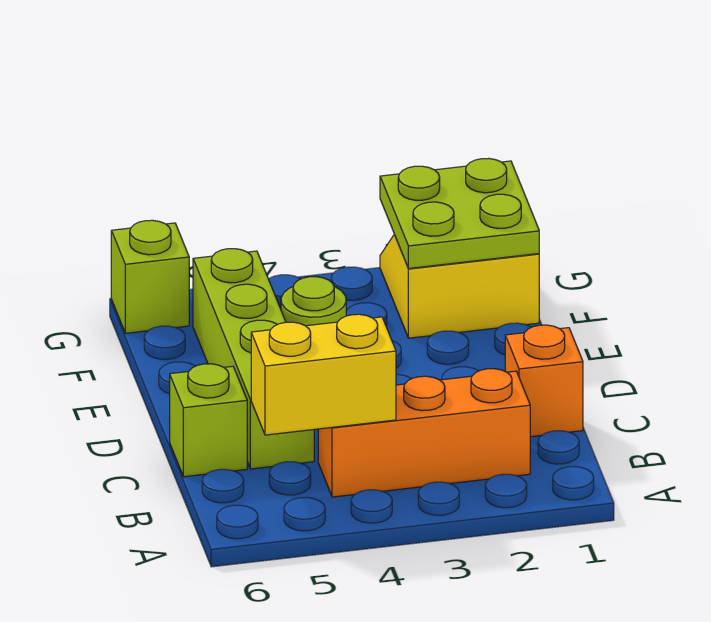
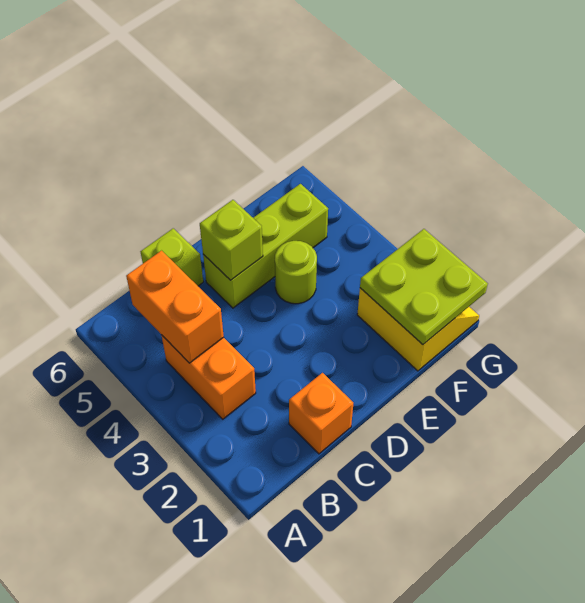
orange brick B2:B4 level 1 -> orange brick B3:B4 level 1
yellow brick B4:B5 level 2 -> orange brick B4:B5 level 2
lime brick C5:F5 level 1 -> lime brick D5:F5 level 1
lime brick G6 level 1 -> lime brick D5 level 2

